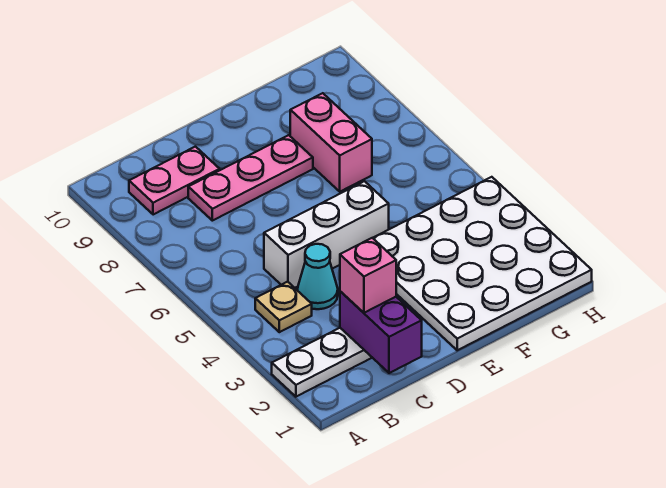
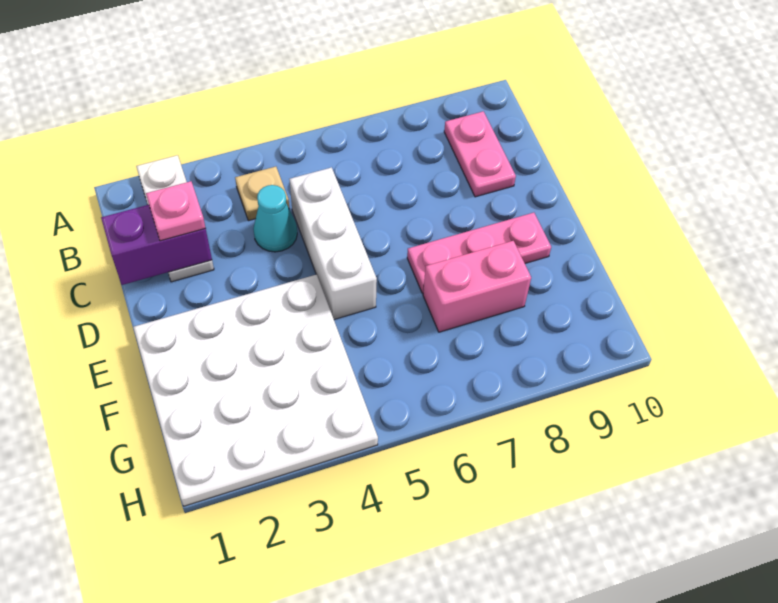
pink brick C2 level 3 -> pink plate C2 level 3
pink plate C8:E8 level 1 -> pink plate E7:E9 level 1

